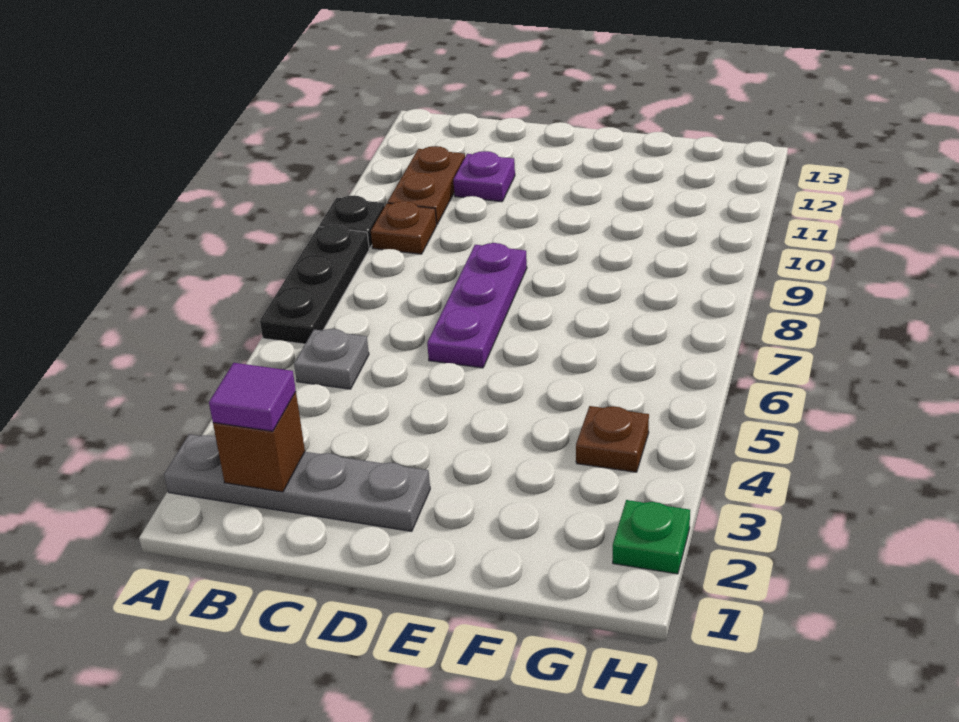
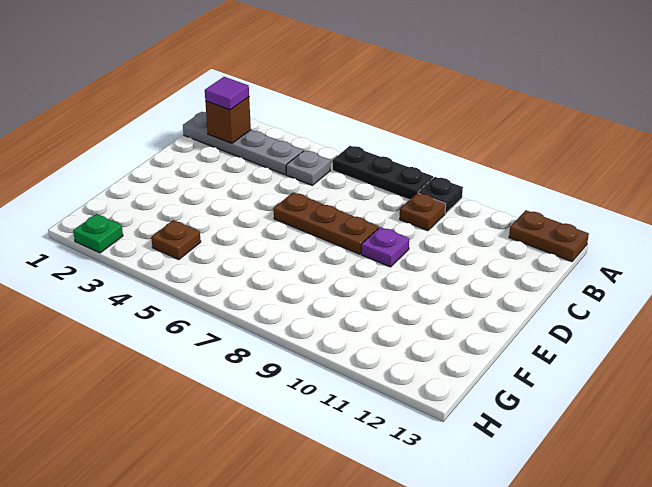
grey plate A2:D2 level 1 -> grey plate B1:B4 level 1
brown plate B10:B11 level 1 -> brown plate A12:A13 level 1
purple plate C11 level 1 -> purple plate D9 level 1
purple plate D6:D8 level 1 -> brown plate D6:D8 level 1

